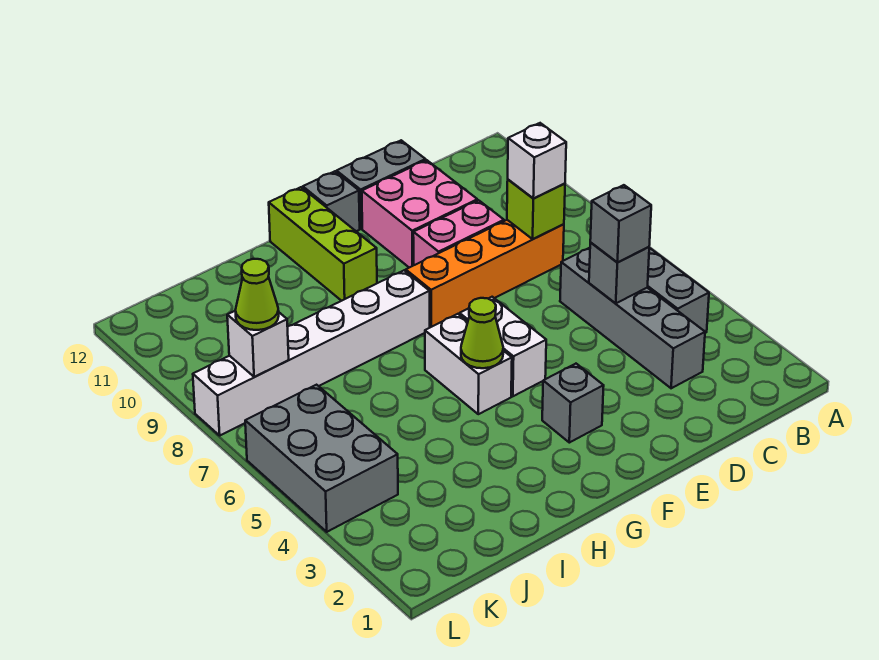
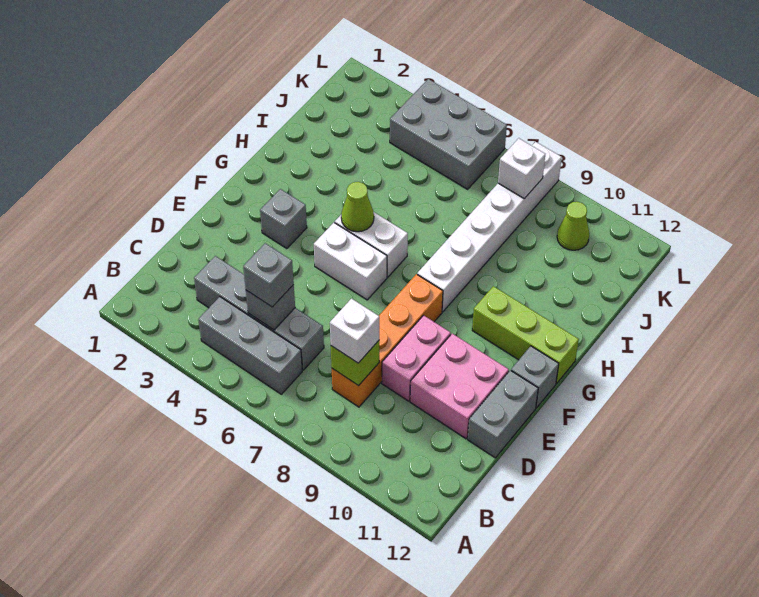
lime cone K8 level 3 -> lime cone K10 level 1

